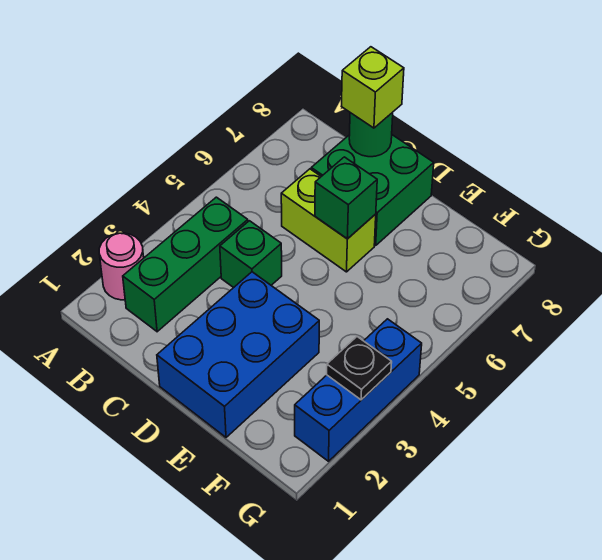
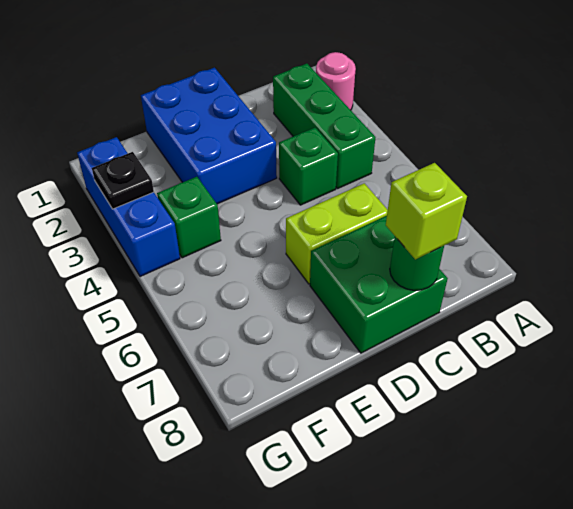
green brick D6 level 2 -> green brick F4 level 1

